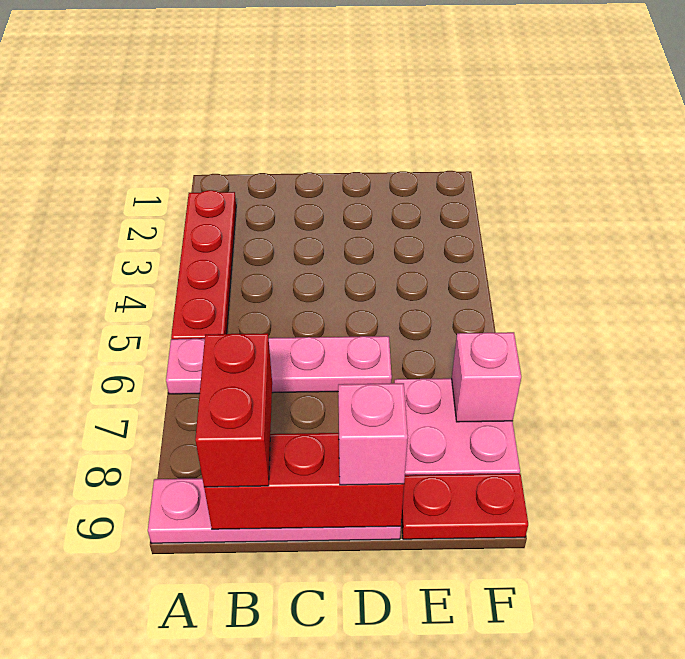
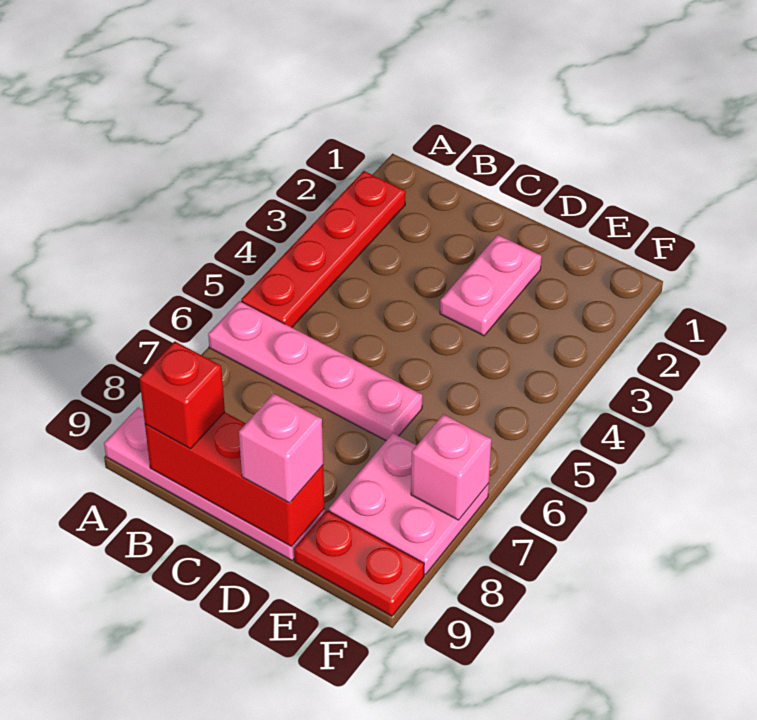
red brick B8:B9 level 3 -> red brick B9 level 3
none -> pink plate D2:D3 level 1

